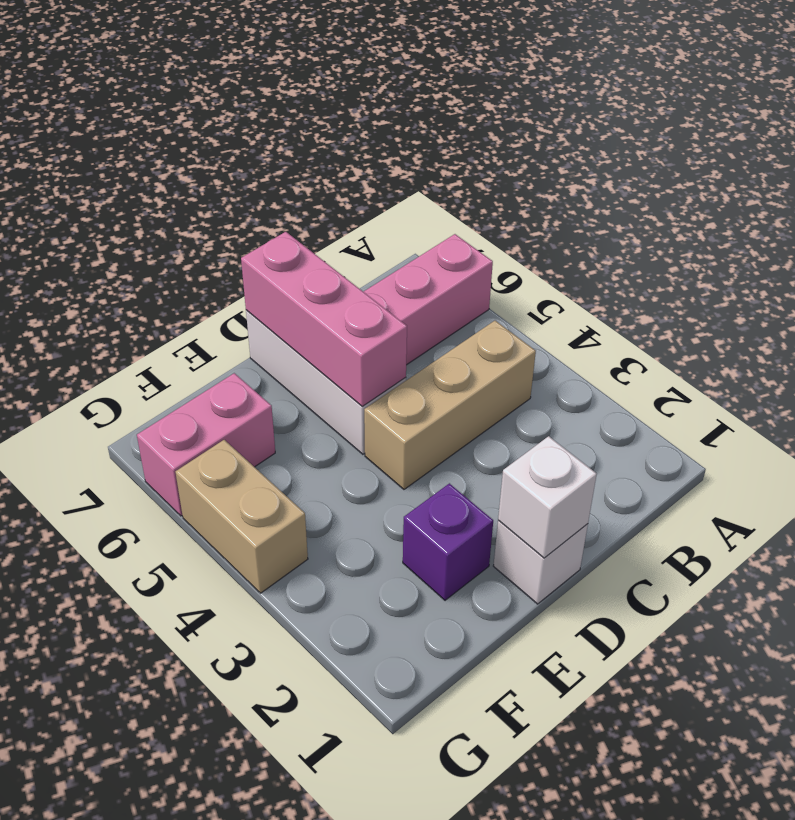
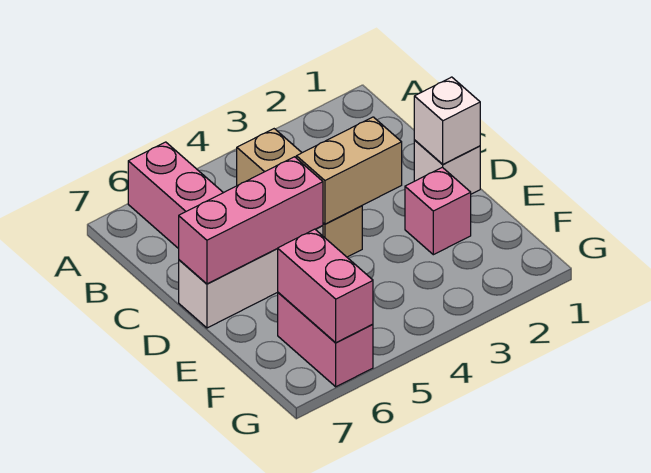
purple brick E2 level 1 -> pink brick E2 level 1
none -> pink brick F6:G6 level 2
tan brick G4:G5 level 1 -> tan brick D3:D4 level 2

